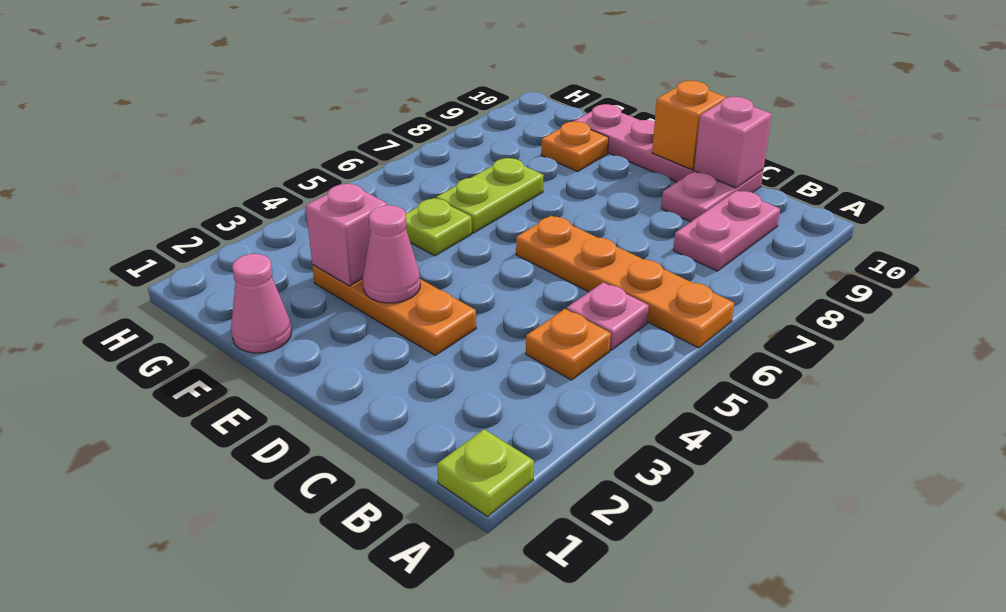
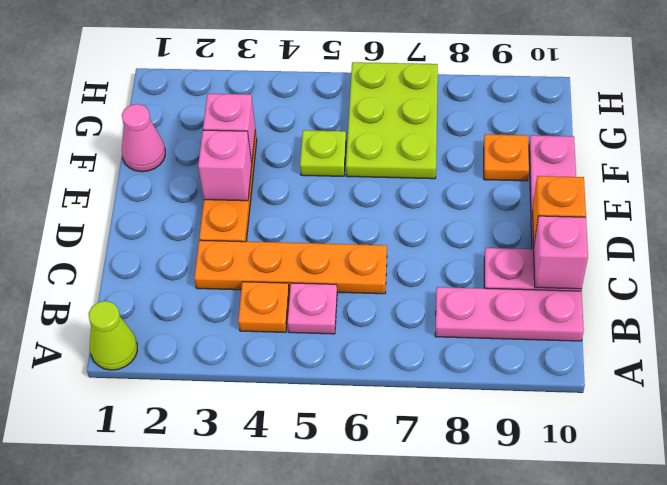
lime plate A1 level 1 -> lime cone A1 level 1
orange plate A6:D6 level 1 -> orange plate C3:C6 level 1
pink plate B8:B9 level 1 -> pink plate B8:B10 level 1
pink cone E3 level 2 -> pink brick E3 level 2
lime plate F6:F7 level 1 -> lime plate F6:H7 level 1

